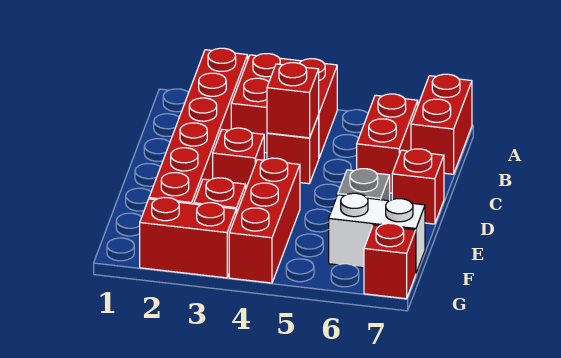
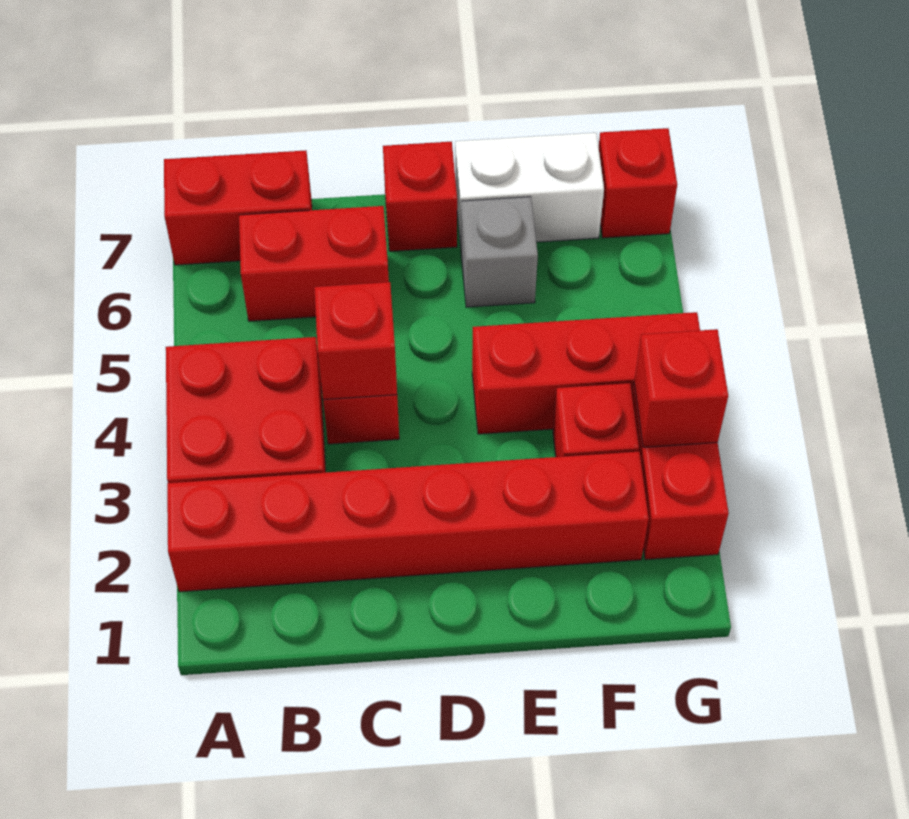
red brick D3 level 1 -> red brick G3 level 2
white brick F6:F7 level 1 -> white brick E7:F7 level 1

